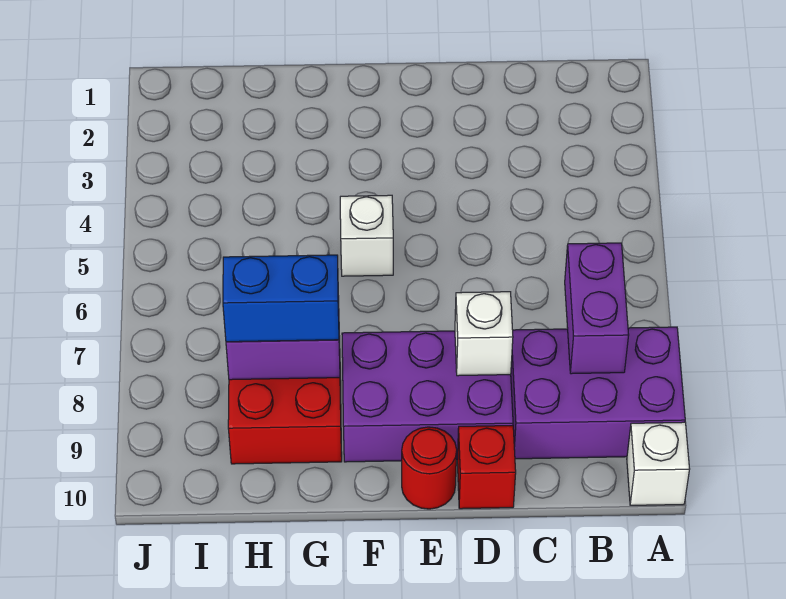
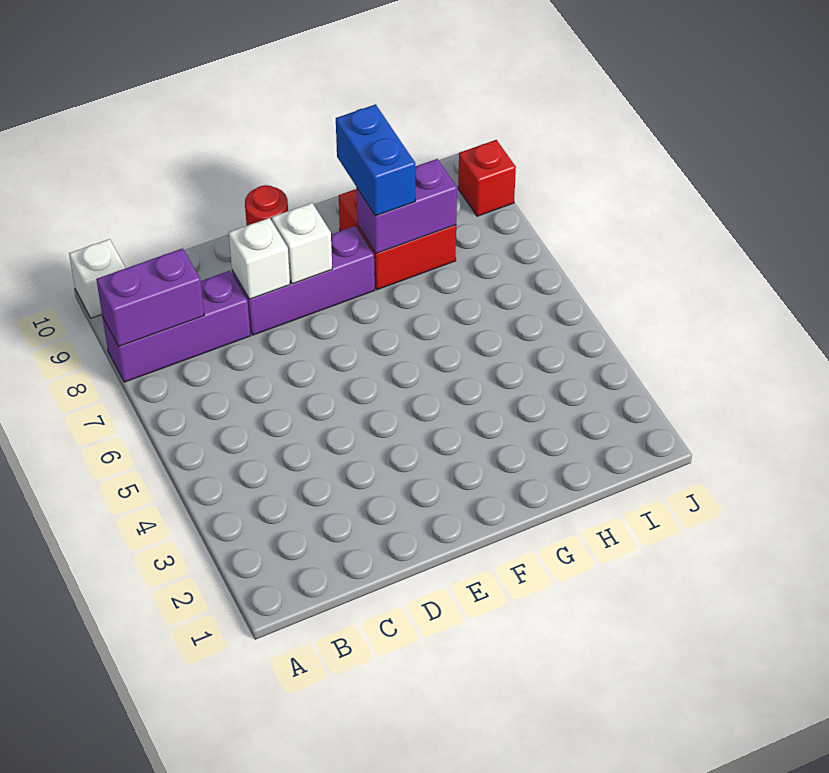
purple brick A8:C9 level 1 -> purple brick A8:C8 level 1
purple brick B7:B8 level 2 -> purple brick A8:B8 level 2
purple brick D8:F9 level 1 -> purple brick D8:F8 level 1
red brick D10 level 1 -> red brick J9 level 1
white brick F5 level 1 -> white brick E8 level 2
blue brick G8:H8 level 3 -> blue brick G8:G9 level 3

